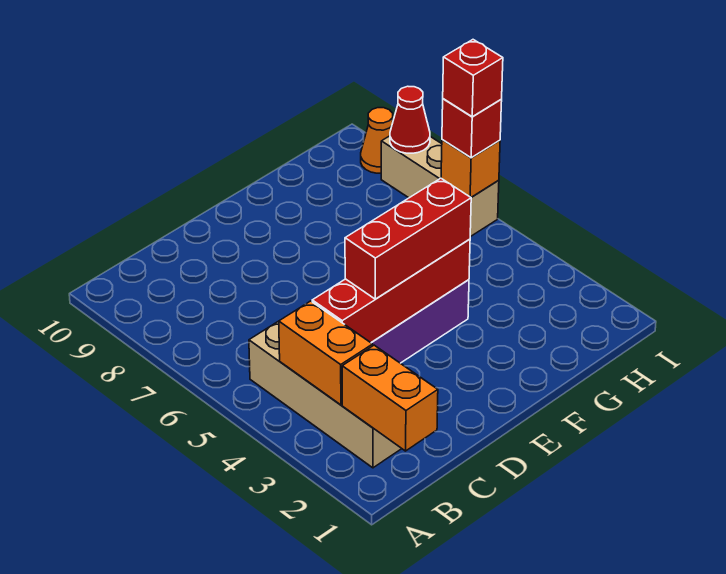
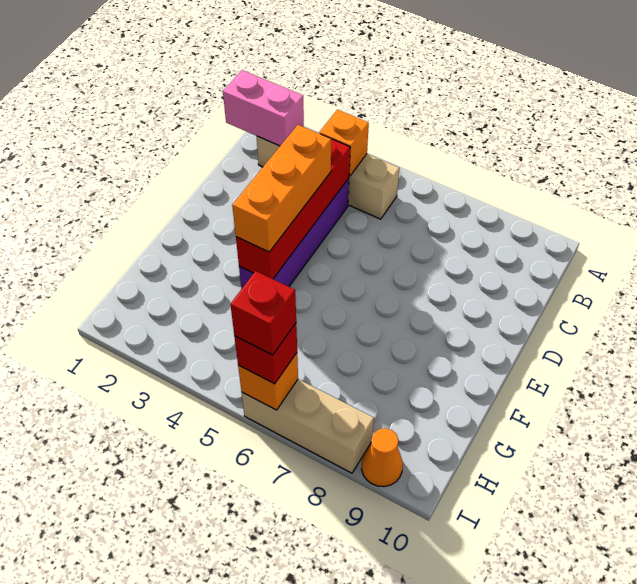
orange brick B1:B2 level 2 -> pink brick B1:B2 level 2
orange brick B3:B4 level 2 -> orange brick B4 level 2
red brick D4:F4 level 3 -> orange brick D4:F4 level 3
red cone I8 level 2 -> none

